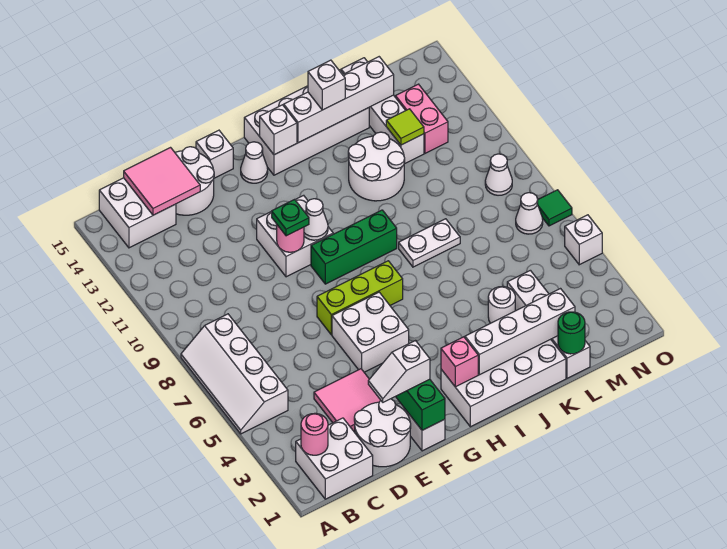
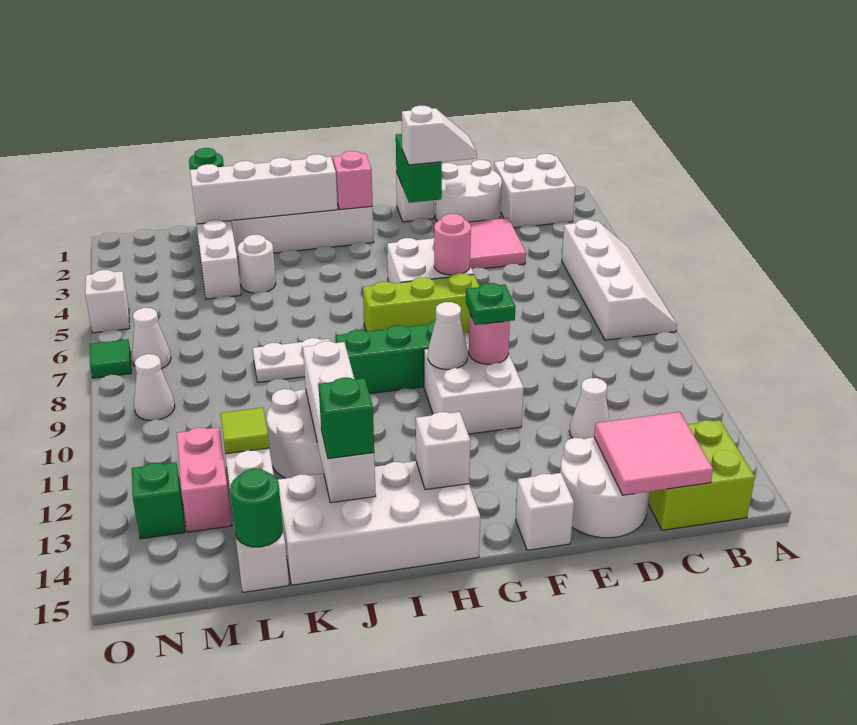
pink round brick B2 level 2 -> pink round brick F6 level 2
white brick B14:C15 level 1 -> lime brick B14:C15 level 1
white cone G14 level 1 -> white cone D12 level 1
white brick I14:L14 level 2 -> white brick J11:J14 level 2
white brick J14 level 3 -> green brick J14 level 3
none -> green round brick L15 level 2
none -> green brick N13 level 1

